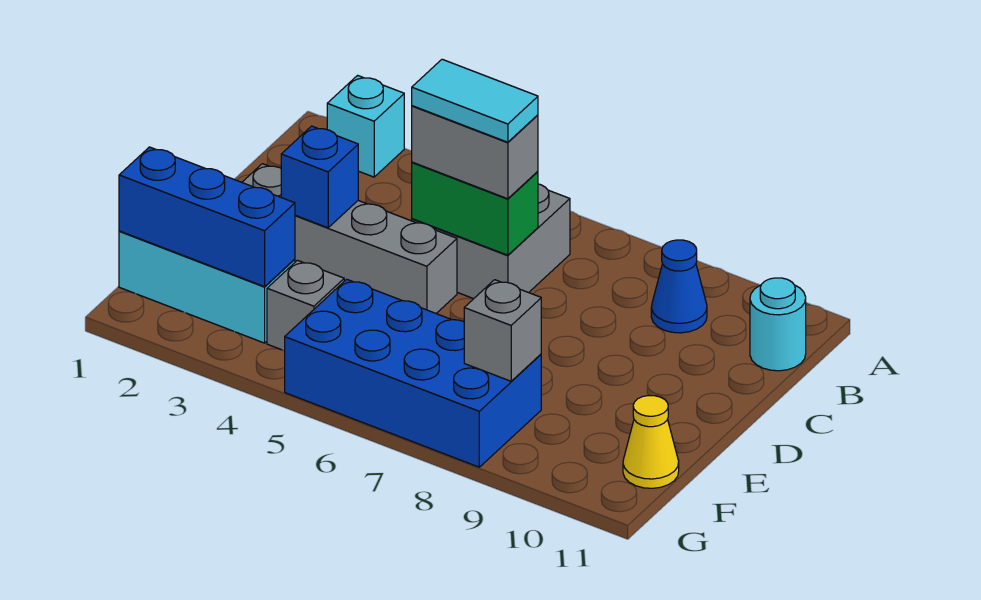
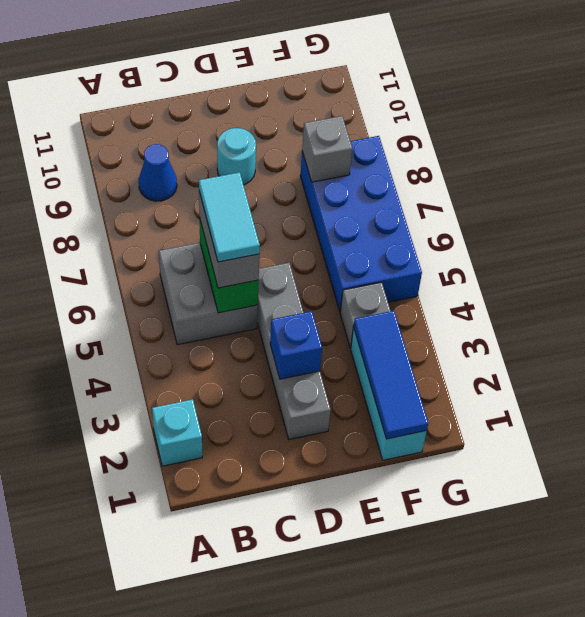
cyan round brick B11 level 1 -> cyan round brick D9 level 1
blue brick F1:F3 level 2 -> blue tile F1:F3 level 2
yellow cone F11 level 1 -> none

